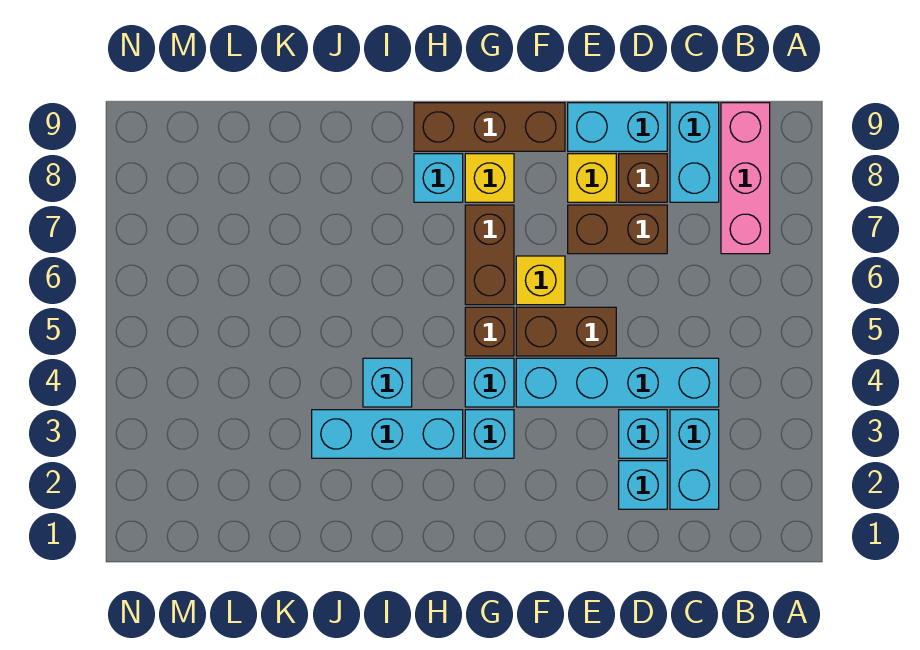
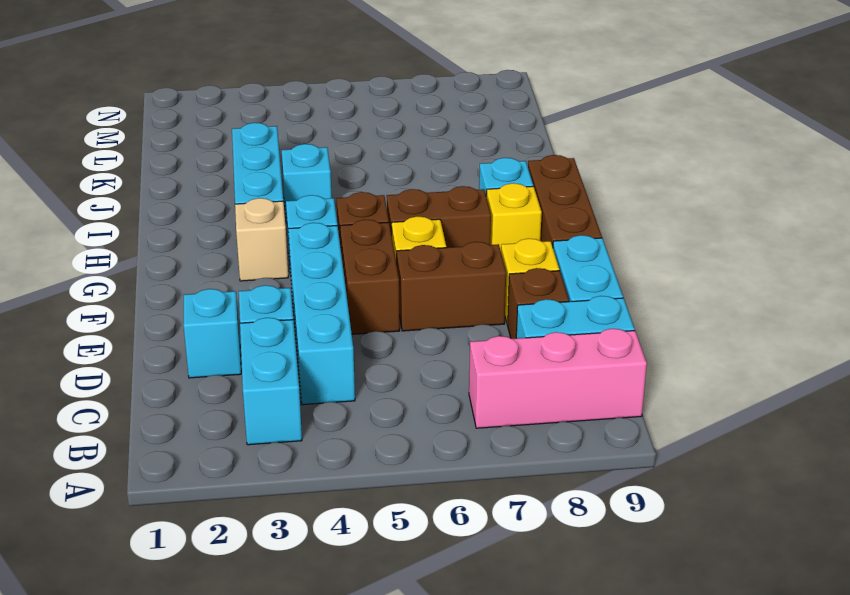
cyan brick C2:C3 level 1 -> cyan brick B3:C3 level 1
brown brick D7:E7 level 1 -> brown brick E6:E7 level 1
cyan brick G3 level 1 -> tan brick G3 level 1

